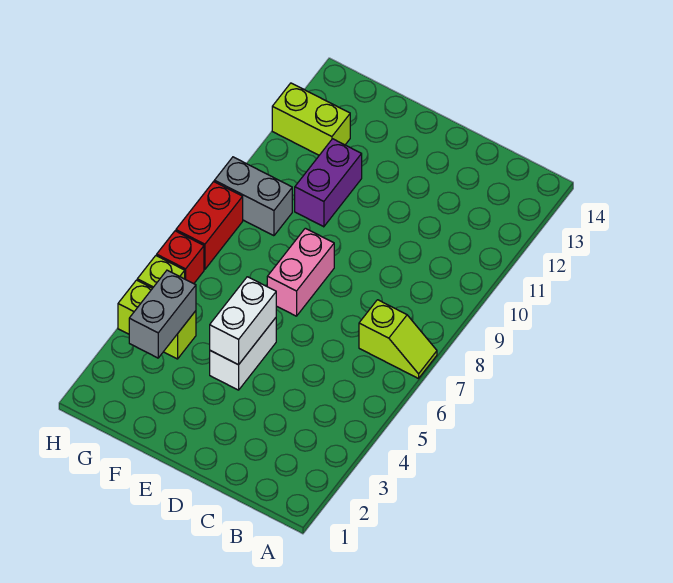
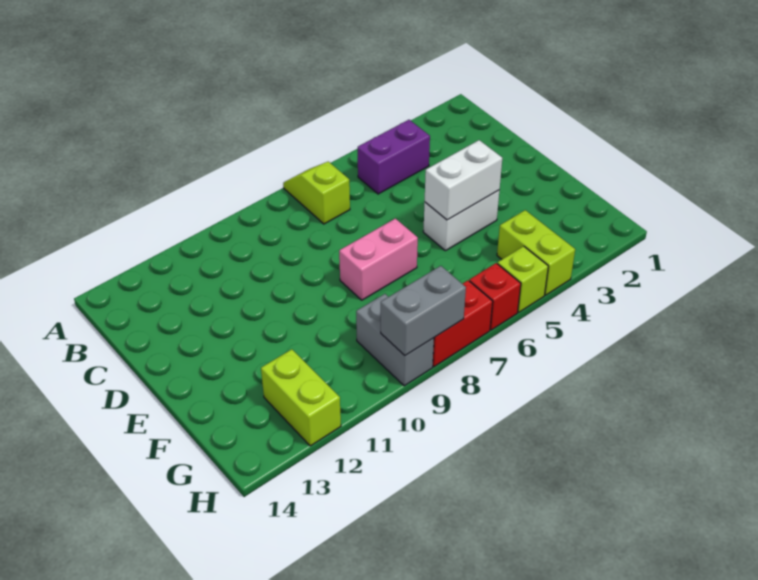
purple brick F10:F11 level 1 -> purple brick B4:B5 level 1
grey brick G3:G4 level 2 -> grey brick H8:H9 level 2

